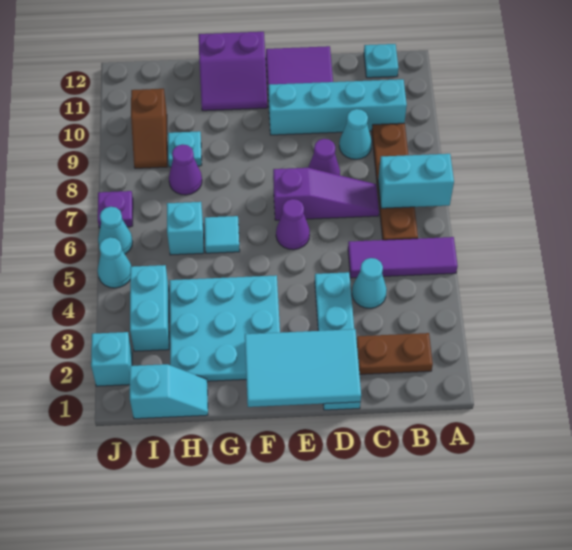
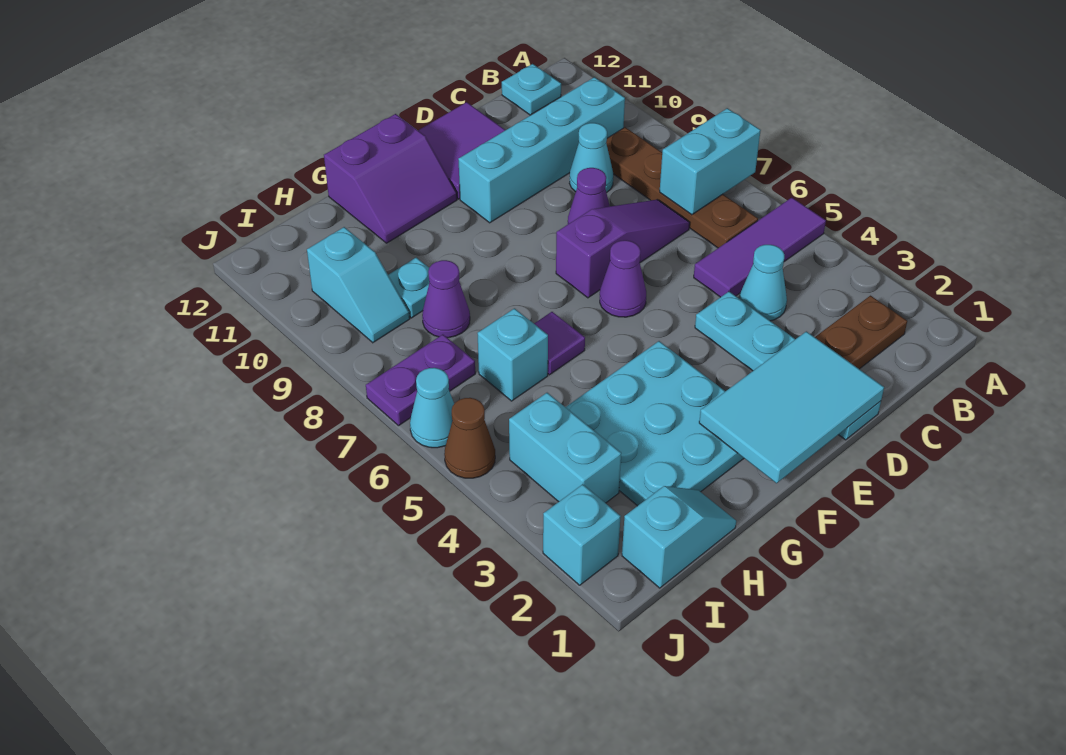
cyan tile G6 level 1 -> purple tile G6 level 1
brown slope I9:I10 level 1 top 10 -> cyan slope I9:I10 level 1 top 10
cyan cone J5 level 1 -> brown cone J5 level 1
purple plate J7 level 1 -> purple plate I7:J7 level 1

